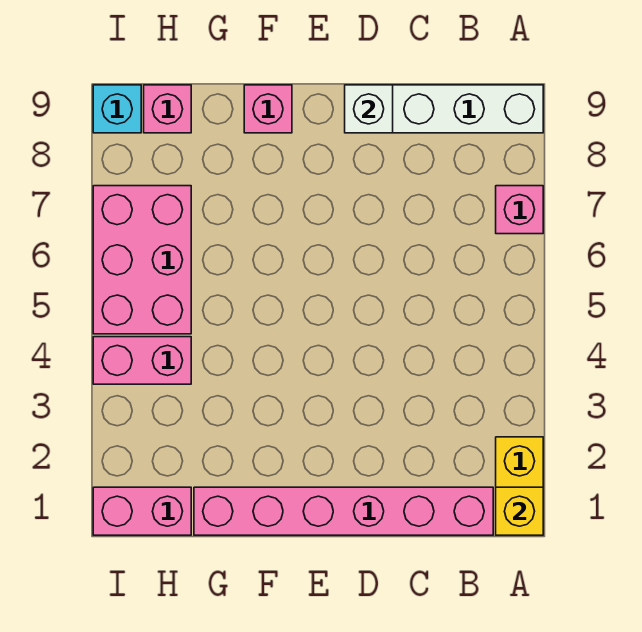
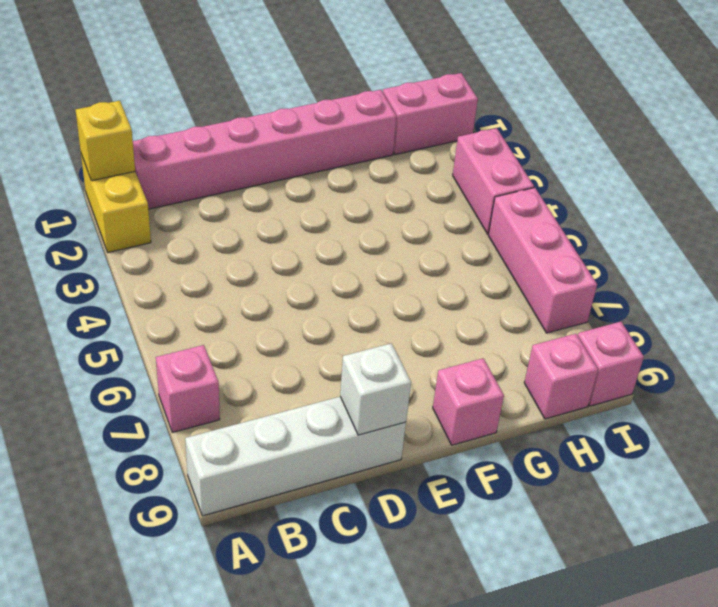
pink brick H4:I4 level 1 -> pink brick I3:I4 level 1
pink brick H5:I7 level 1 -> pink brick I5:I7 level 1
cyan brick I9 level 1 -> pink brick I9 level 1

